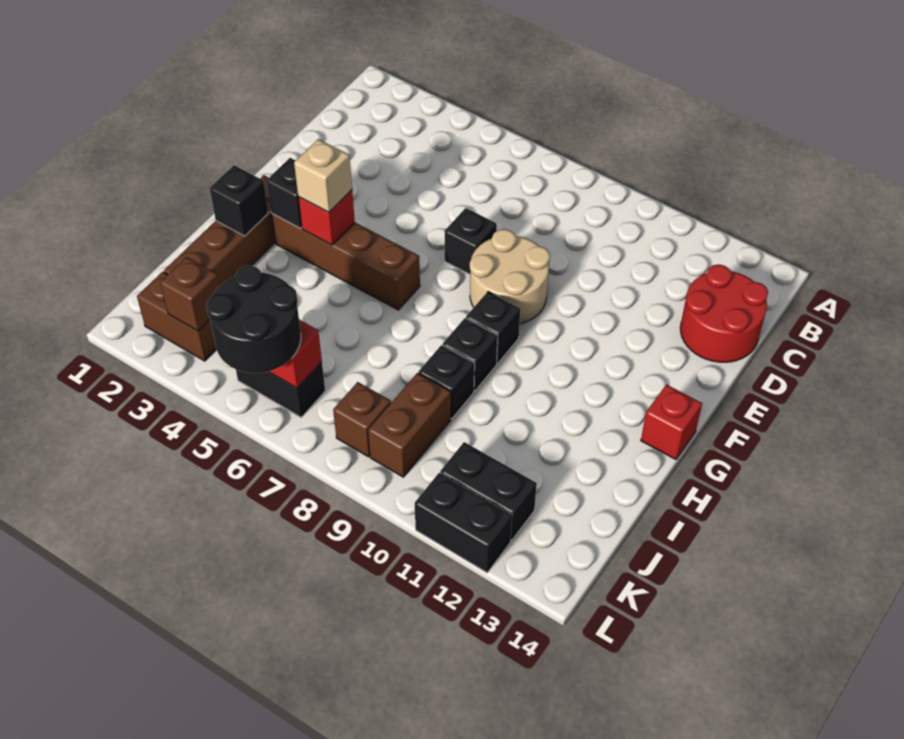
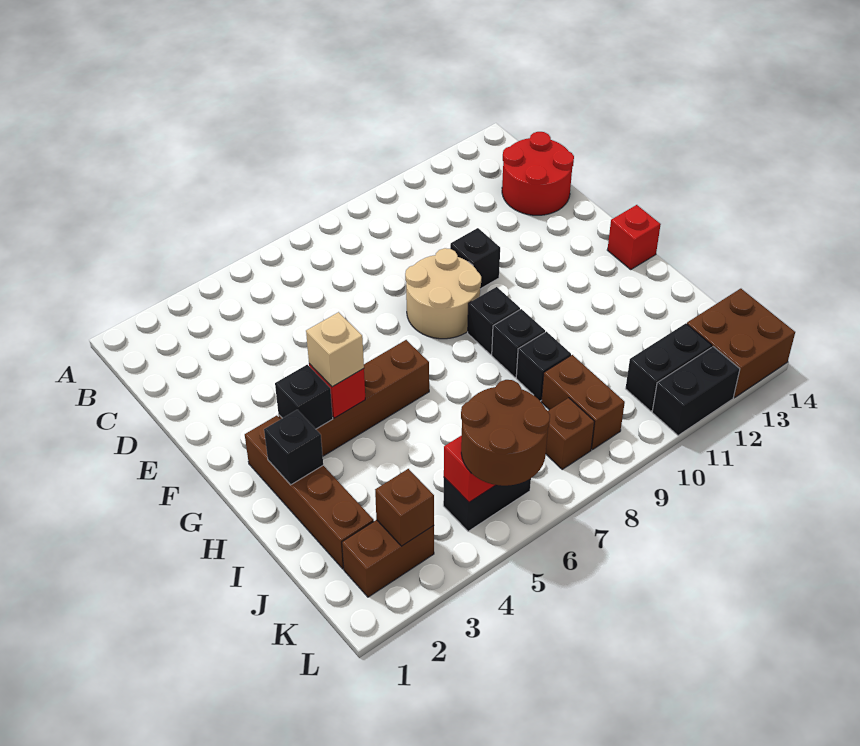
black brick E7 level 1 -> black brick E10 level 1
black round brick K5:L6 level 3 -> brown round brick K5:L6 level 3
none -> brown brick K13:L14 level 1

